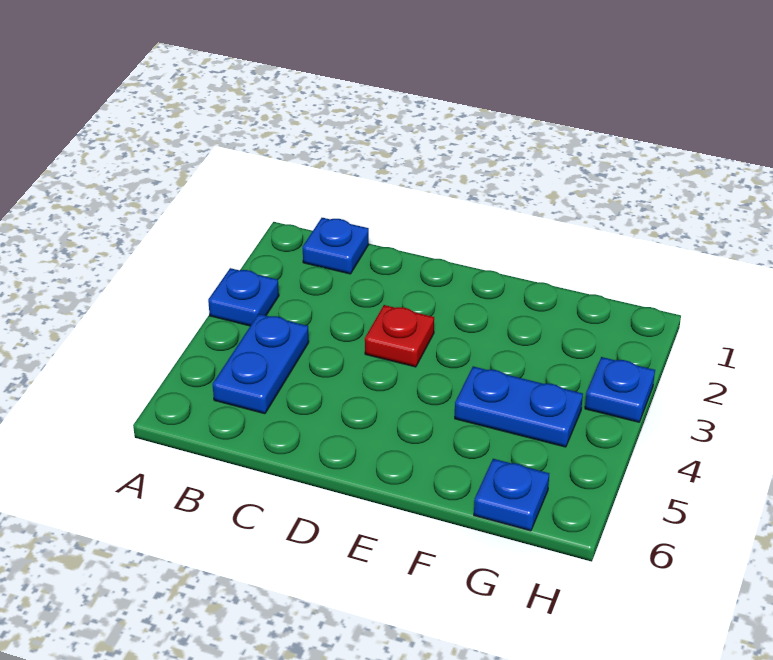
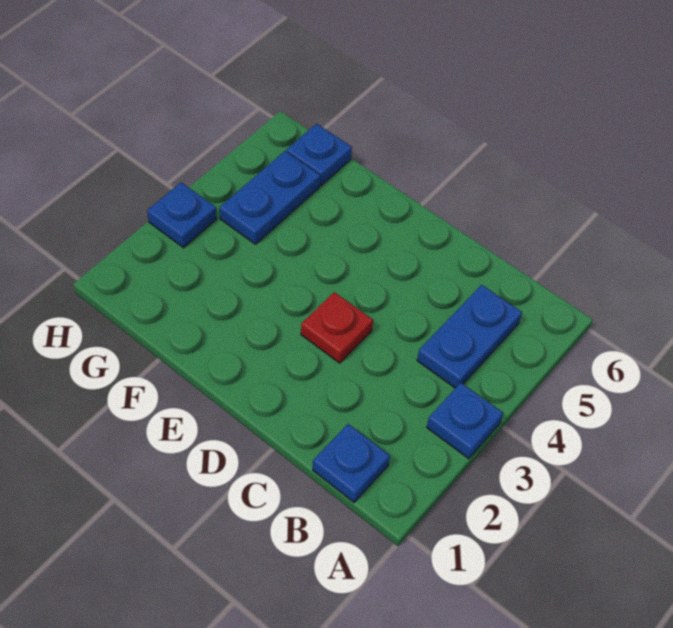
blue plate F4:G4 level 1 -> blue plate G4:G5 level 1

